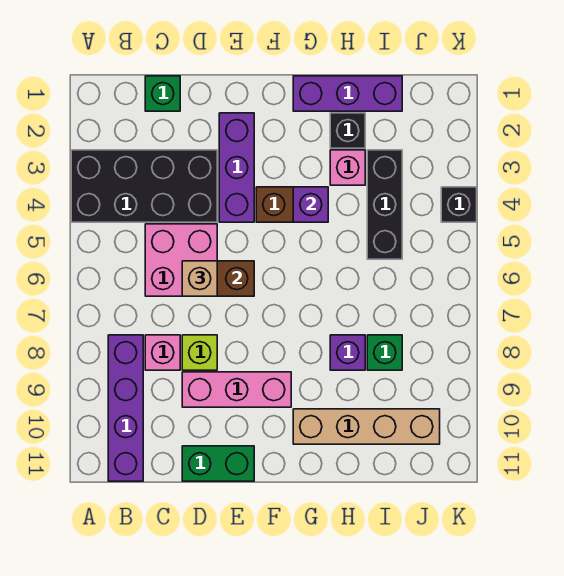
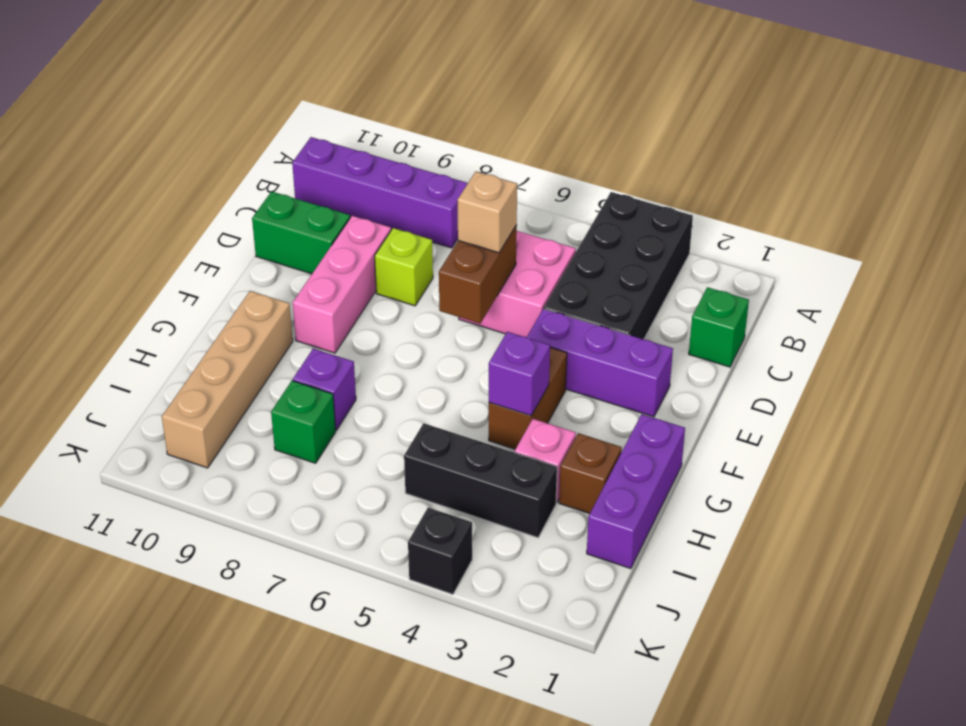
pink brick C8 level 1 -> none
green brick D11:E11 level 1 -> green brick D10:D11 level 1
black brick H2 level 1 -> brown brick H2 level 1

